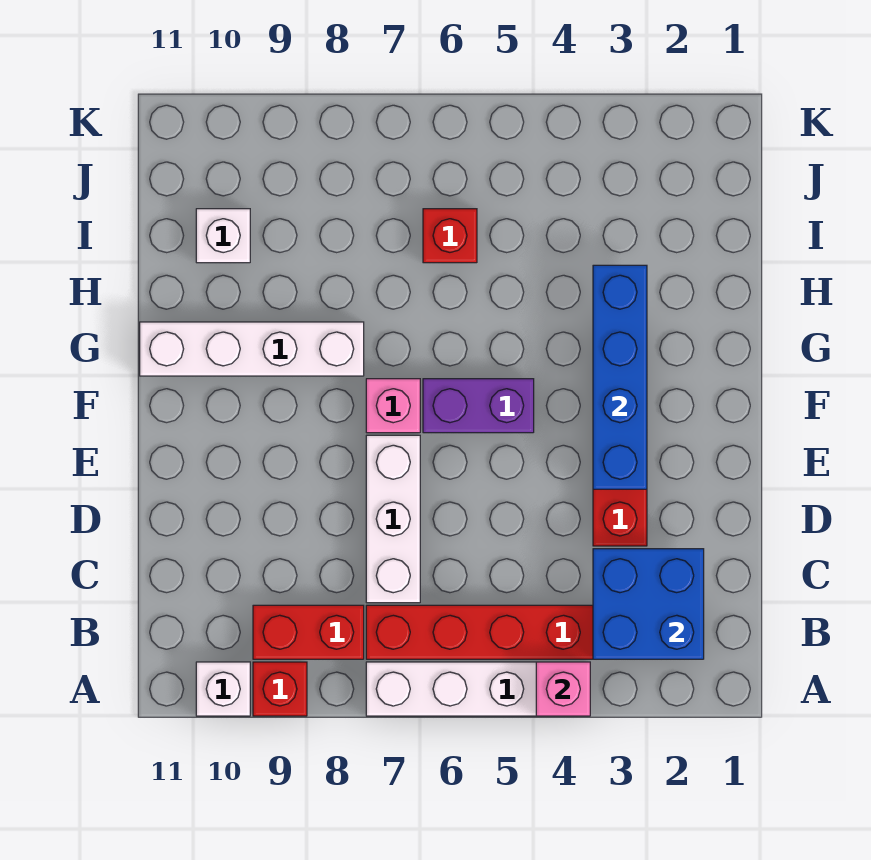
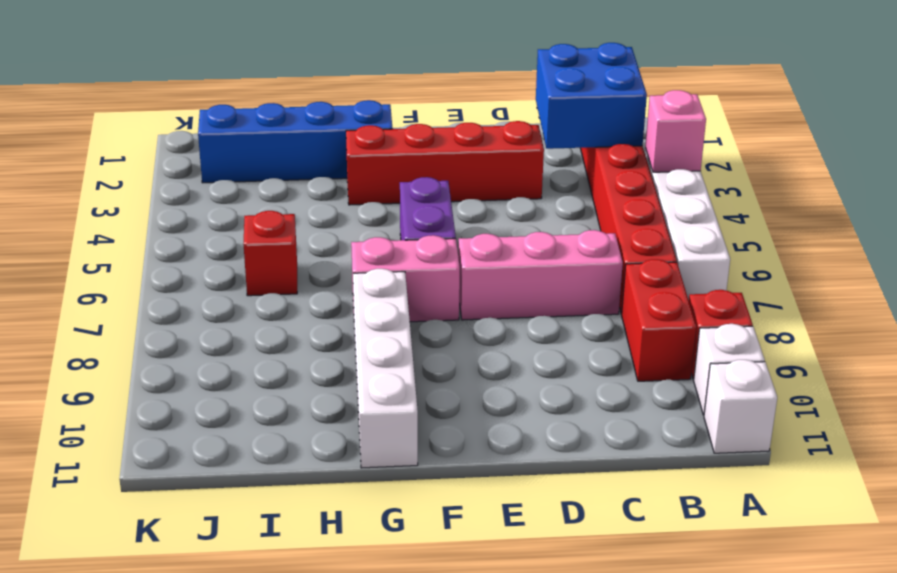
white brick C7:E7 level 1 -> pink brick C7:E7 level 1
blue brick E3:H3 level 2 -> blue brick G2:J2 level 1
pink brick F7 level 1 -> pink brick F7:G7 level 1
white brick I10 level 1 -> white brick A11 level 1

